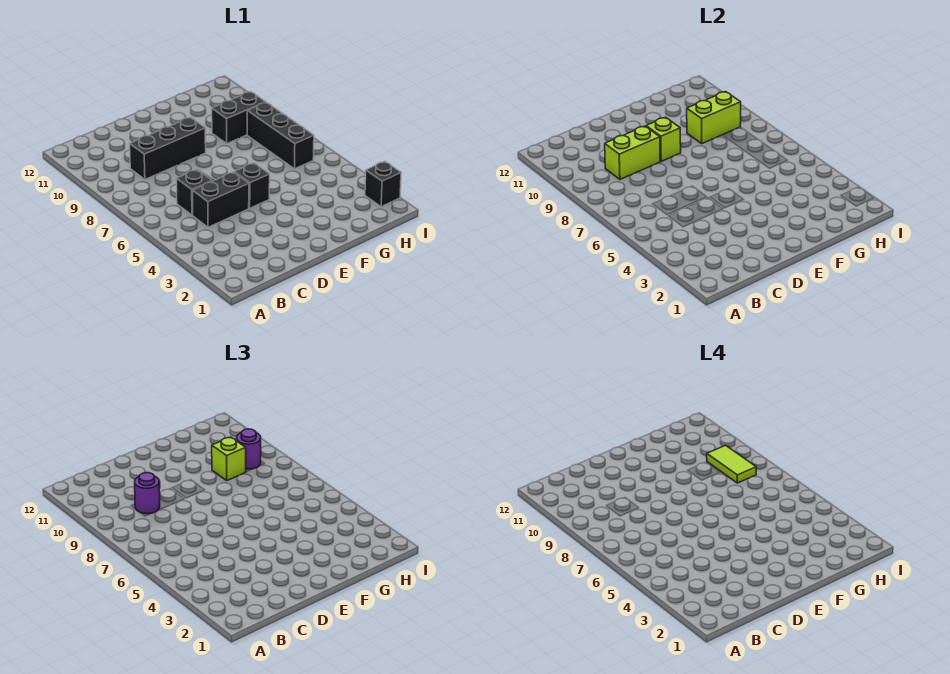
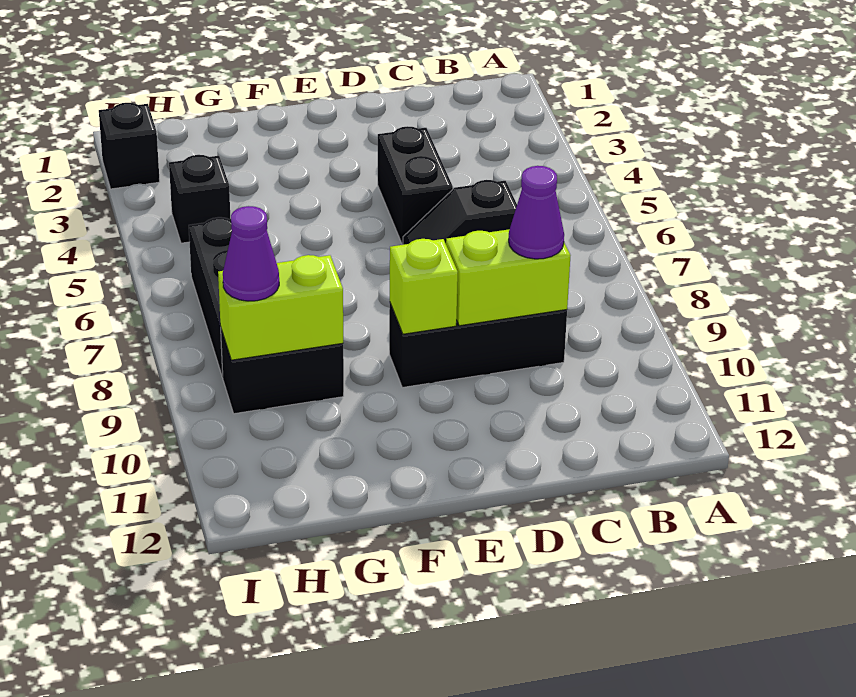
black brick C5:D5 level 1 -> black brick D4:D5 level 1
purple round brick C9 level 3 -> purple cone C9 level 3
black brick E5 level 1 -> black brick H4 level 1
lime brick G9 level 3 -> none
lime tile H8:H9 level 4 -> none
purple round brick H9 level 3 -> purple cone H9 level 3

